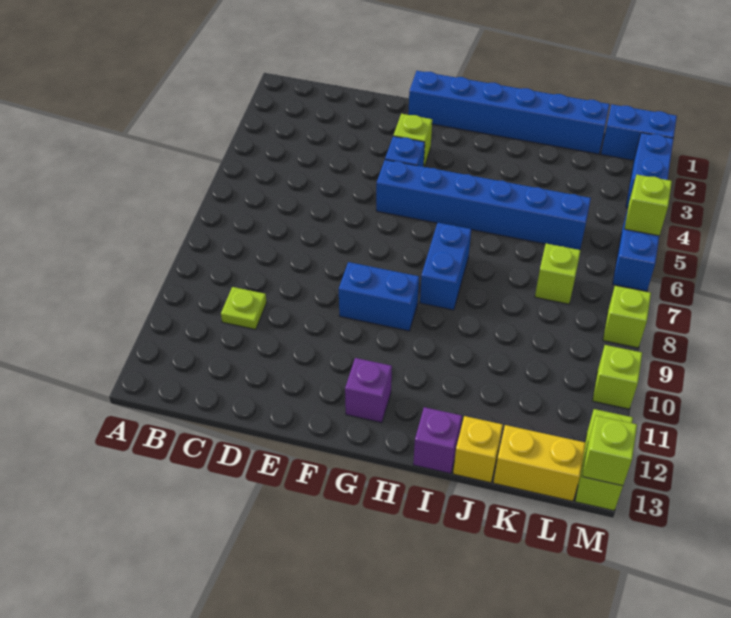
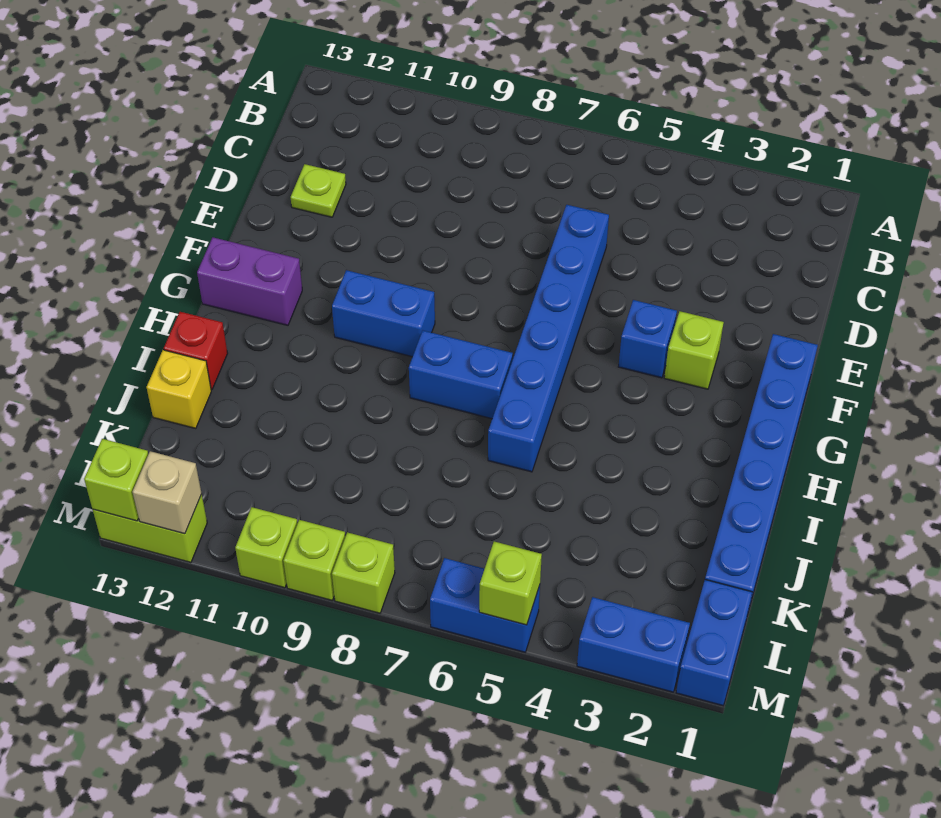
lime plate C10 level 1 -> lime plate D12 level 1
blue brick F5:K5 level 1 -> blue brick D6:I6 level 1
blue brick F9:G9 level 1 -> blue brick G9:G10 level 1
purple brick G12 level 1 -> purple brick G12:G13 level 1
purple brick I13 level 1 -> red brick I13 level 1
lime brick K7 level 1 -> lime brick M9 level 1
yellow brick K13:L13 level 1 -> none
none -> tan brick M12 level 2

